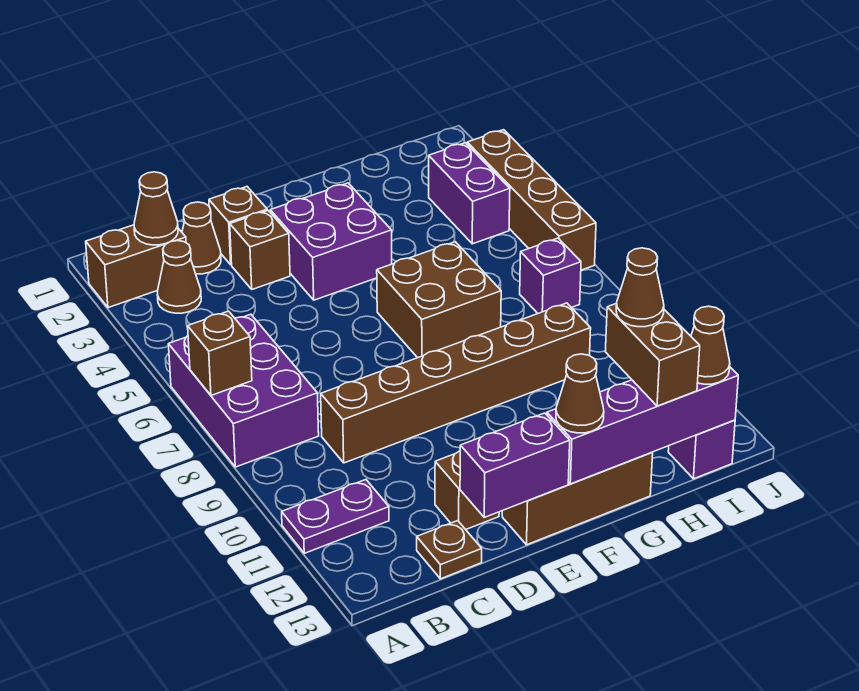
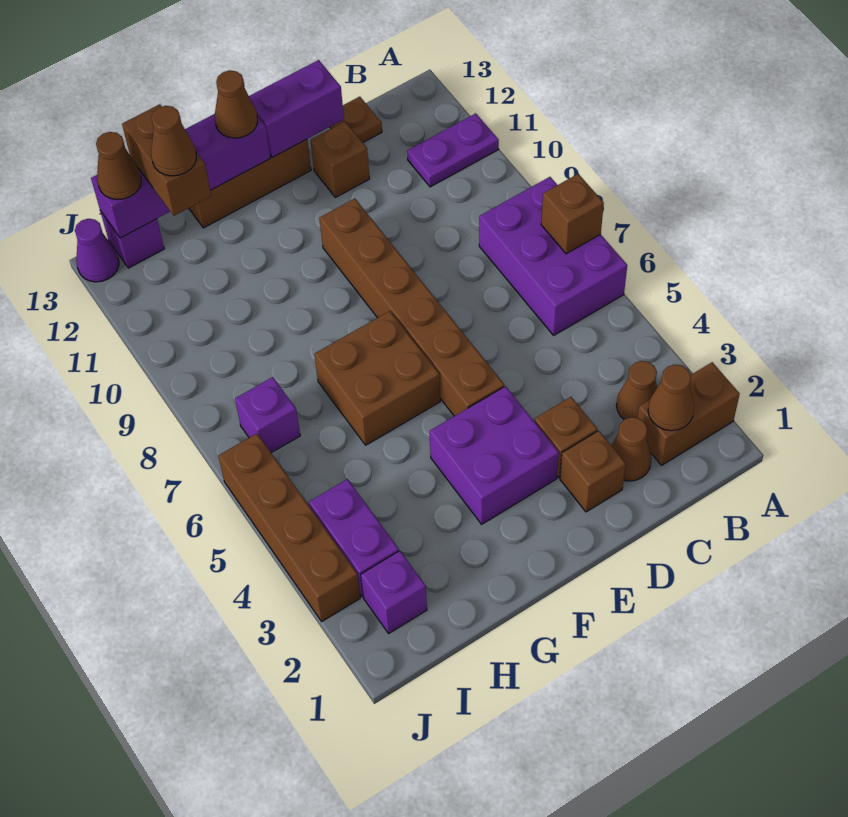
brown brick C9:H9 level 1 -> brown brick E5:E10 level 1
none -> purple brick I2 level 1
none -> purple cone J13 level 1

